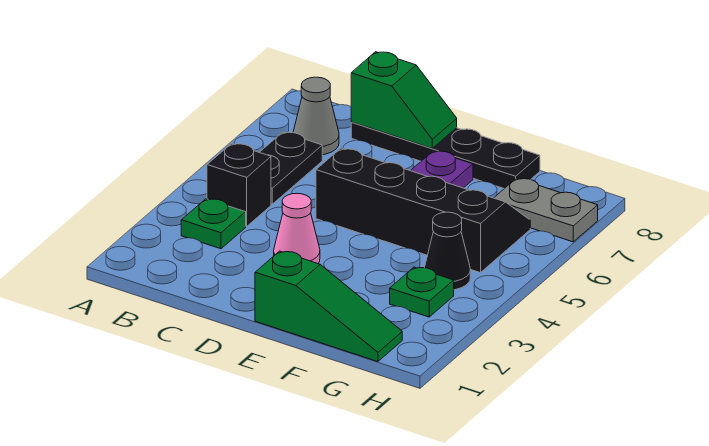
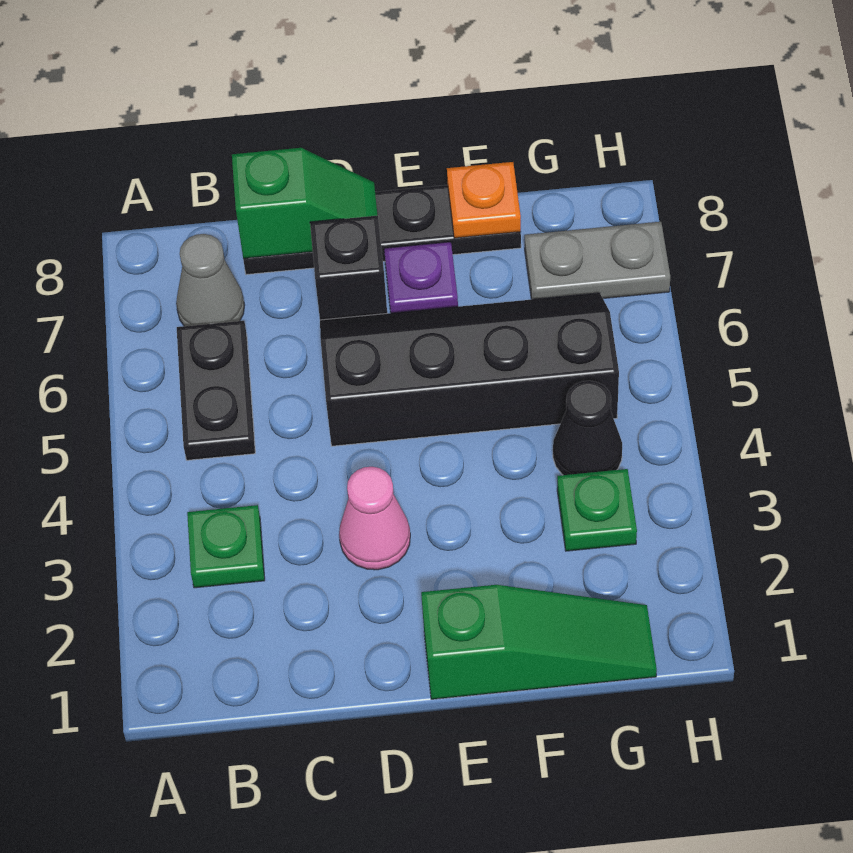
black brick B4 level 1 -> black brick D7 level 1
none -> orange plate F8 level 2

